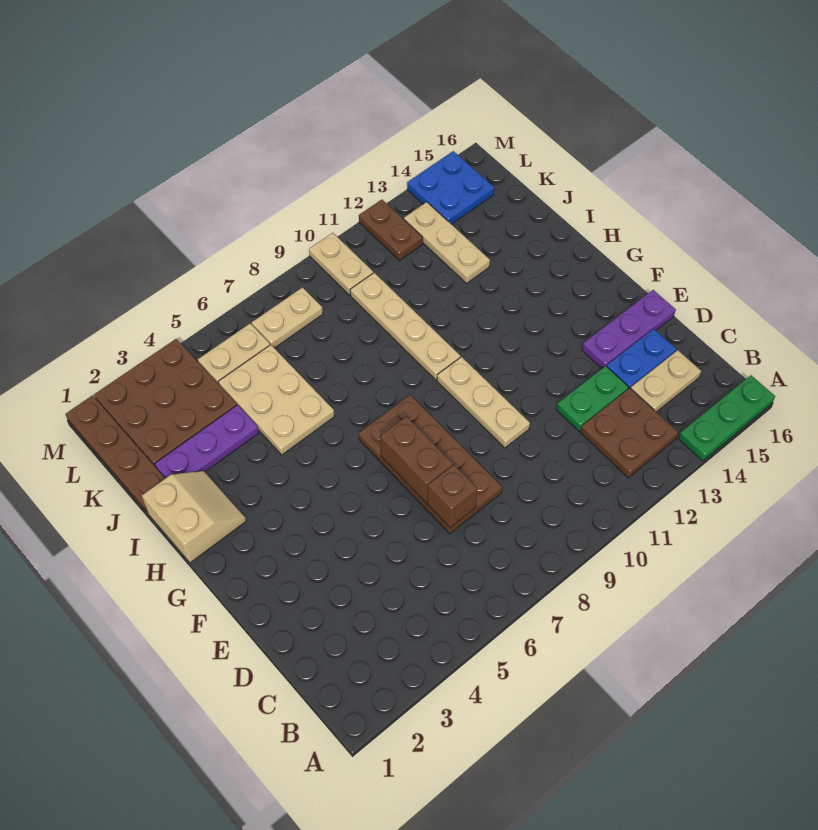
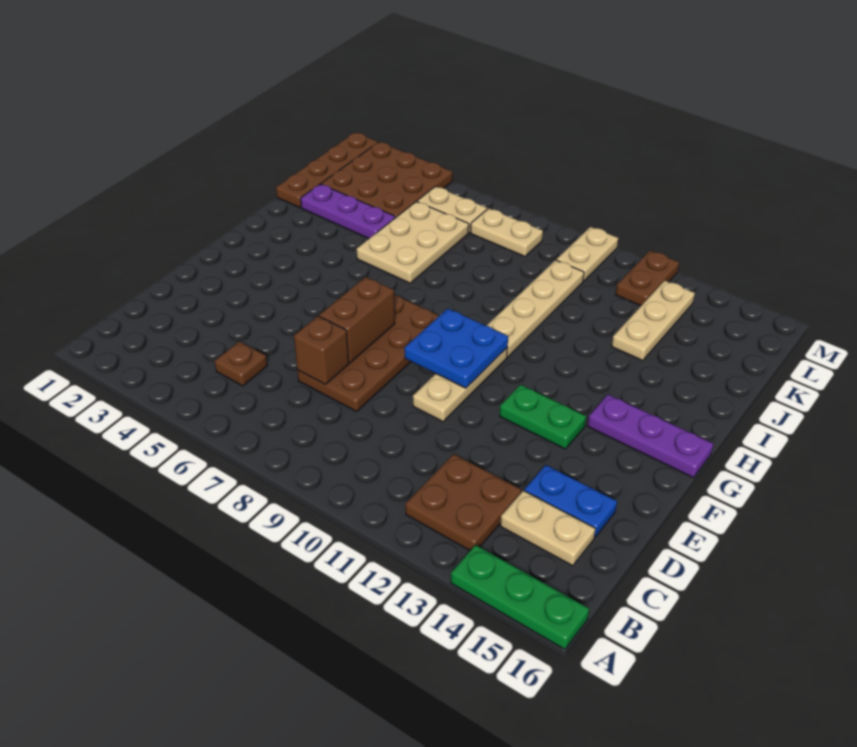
none -> brown plate C5 level 1
green plate D12:D13 level 1 -> green plate F12:F13 level 1
purple plate E14:E16 level 1 -> purple plate G14:G16 level 1
tan slope H1:I2 level 1 top 1 -> none
blue plate L14:M15 level 1 -> blue plate F9:G10 level 2

